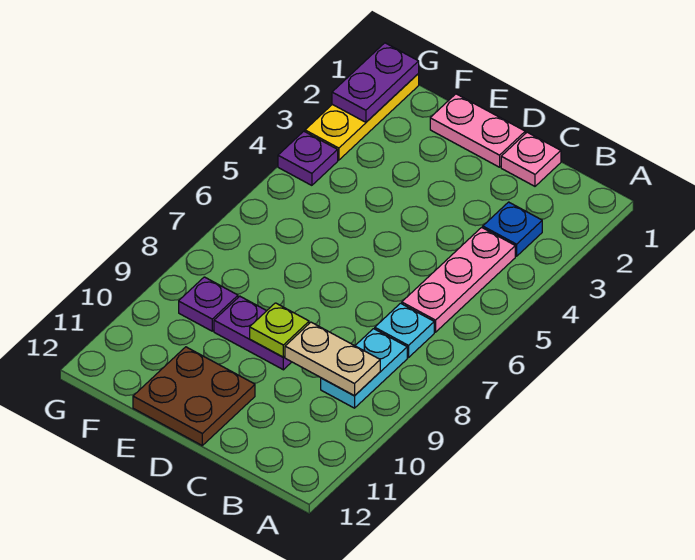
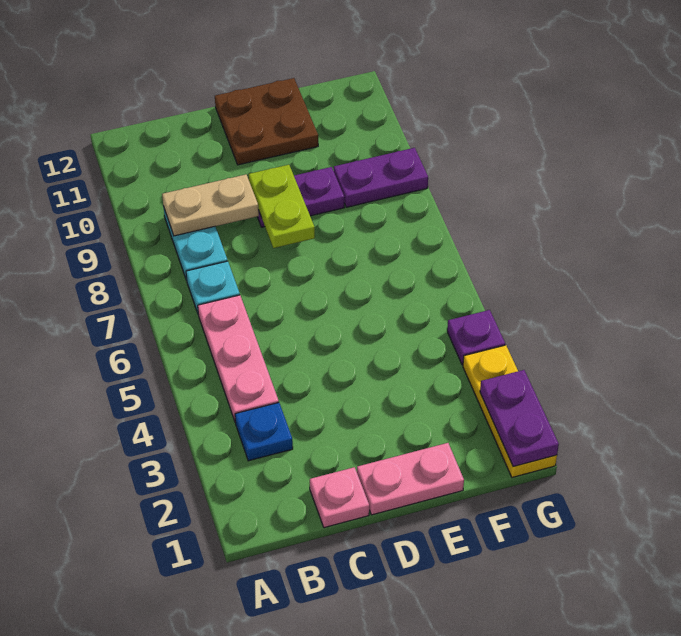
lime plate D9 level 2 -> lime plate D8:D9 level 2
purple plate F9 level 1 -> purple plate F9:G9 level 1

